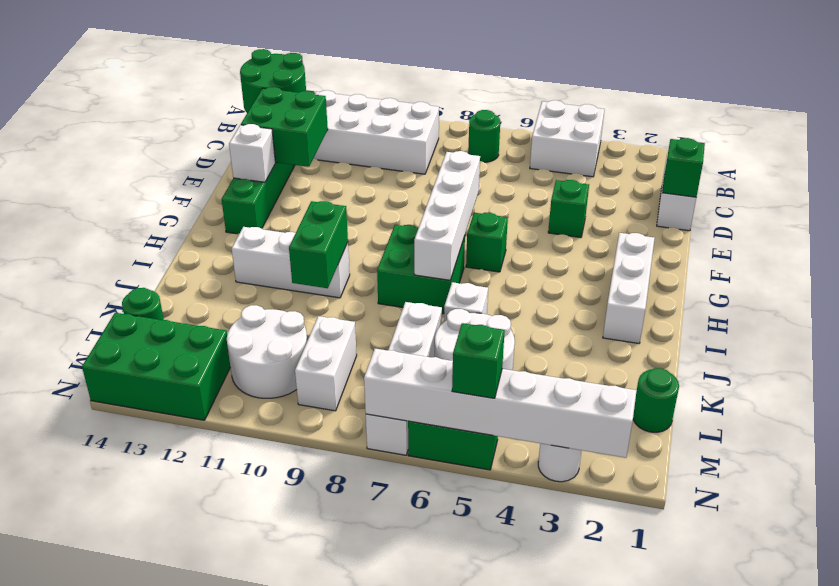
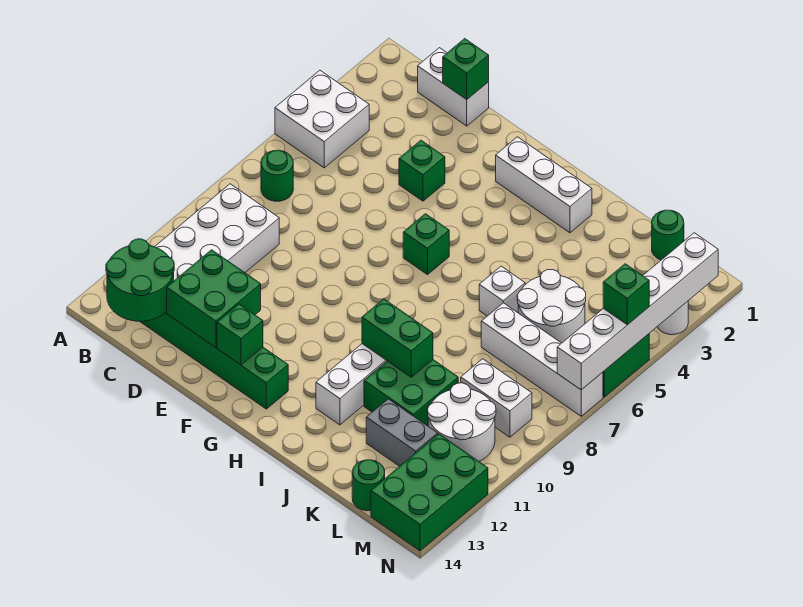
white brick F7:I7 level 2 -> none
white brick F13 level 2 -> green brick F13 level 2
green brick H7:I8 level 1 -> green brick J10:K11 level 1
none -> grey brick K12:L12 level 1

